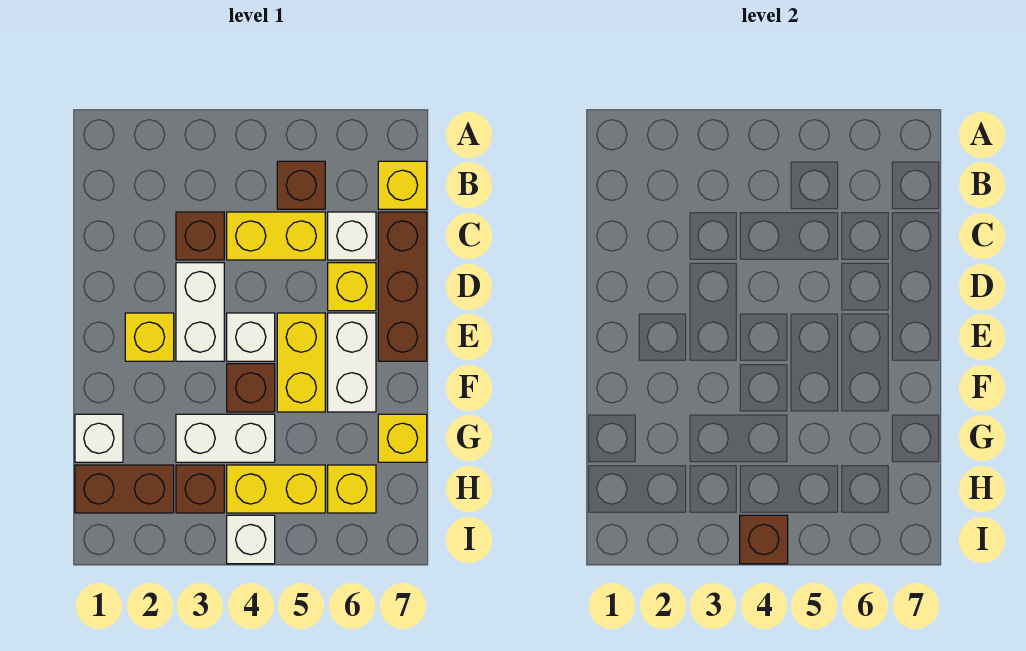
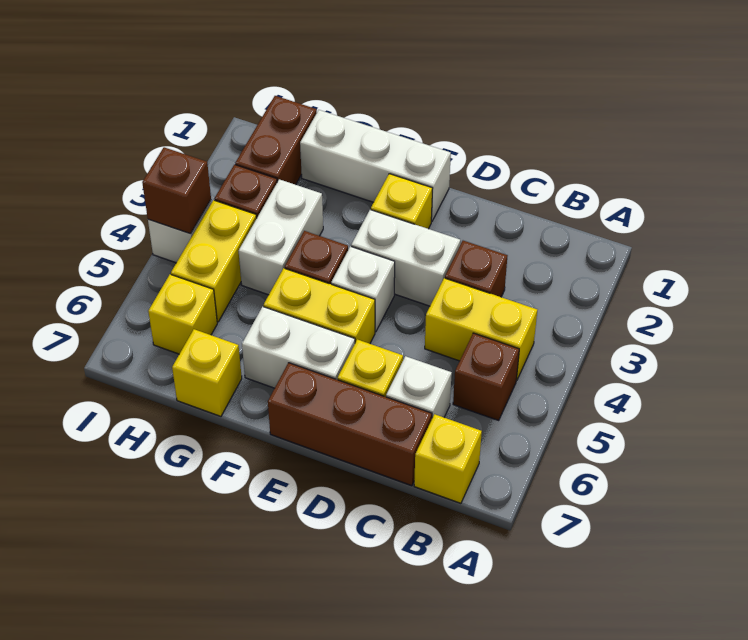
yellow brick C4:C5 level 1 -> yellow brick B4:C4 level 1
white brick G1 level 1 -> white brick E1:G1 level 1

